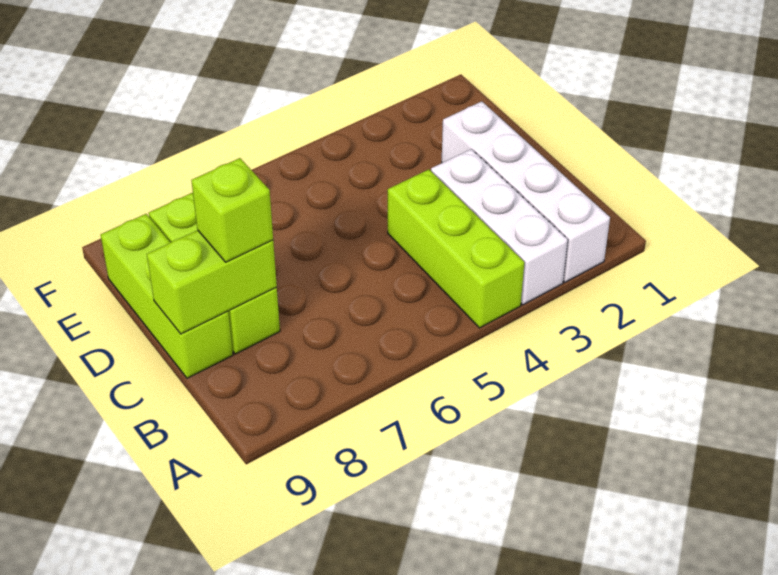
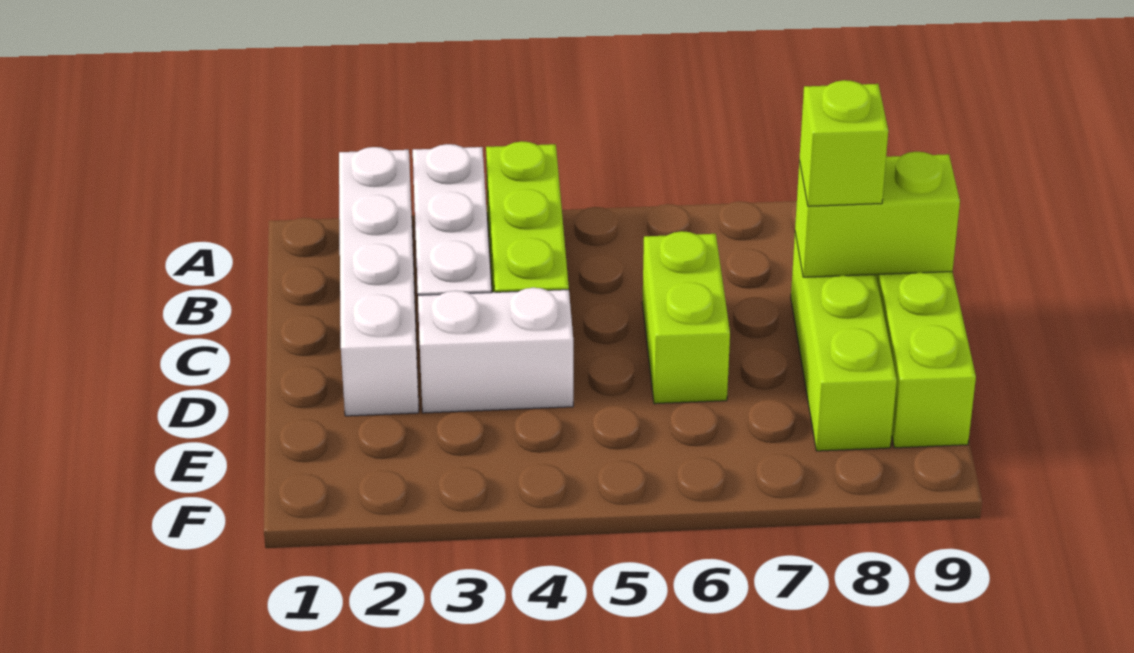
none -> lime brick C6:D6 level 1
none -> white brick D3:D4 level 1

